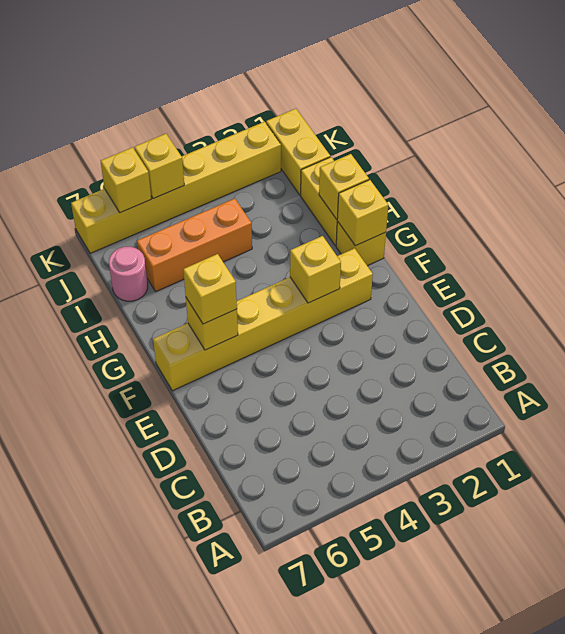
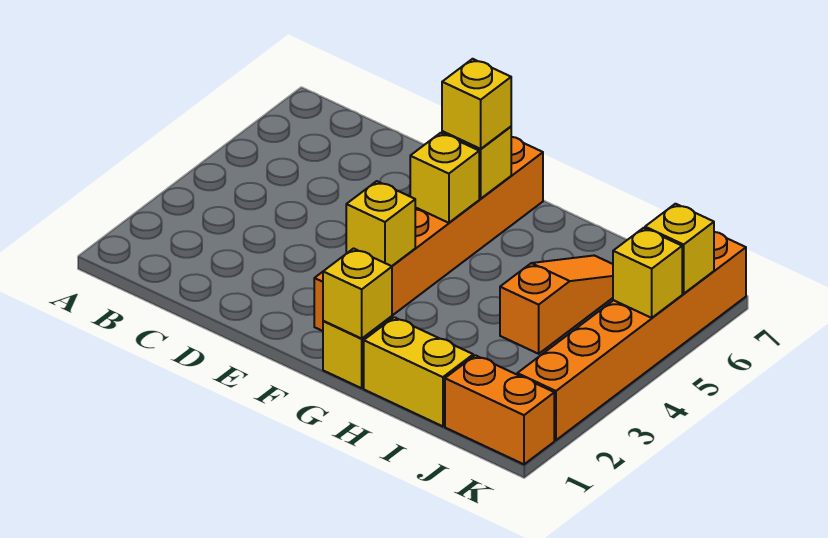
yellow brick F2:F7 level 1 -> orange brick F2:F7 level 1
yellow brick H1 level 2 -> yellow brick F5 level 2
orange brick I4:I6 level 1 -> orange slope I4:I6 level 1 top 4
pink round brick I7 level 1 -> none
yellow brick J1:K1 level 1 -> orange brick J1:K1 level 1
yellow brick K2:K7 level 1 -> orange brick K2:K7 level 1

